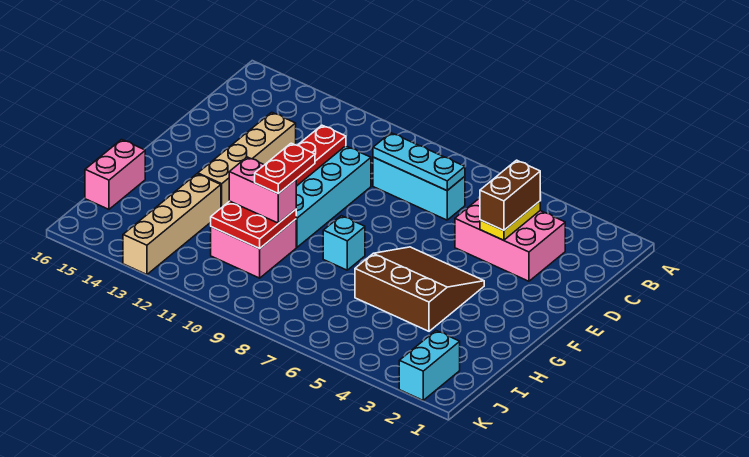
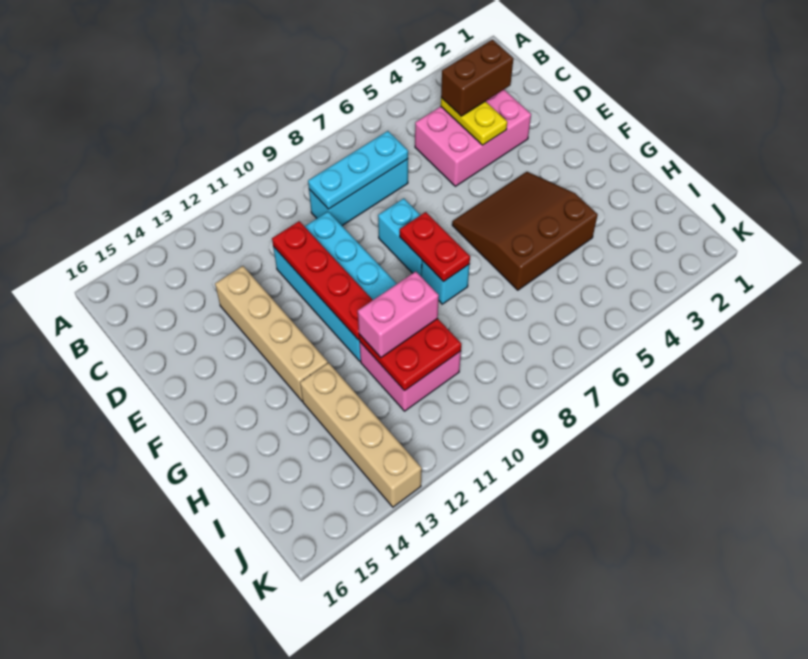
brown brick C4:D4 level 3 -> brown brick C3:C4 level 3
red plate G10:H10 level 4 -> red plate F8:G8 level 2
pink brick H16:I16 level 1 -> none
cyan brick J2:K2 level 1 -> cyan brick E8:F8 level 1

